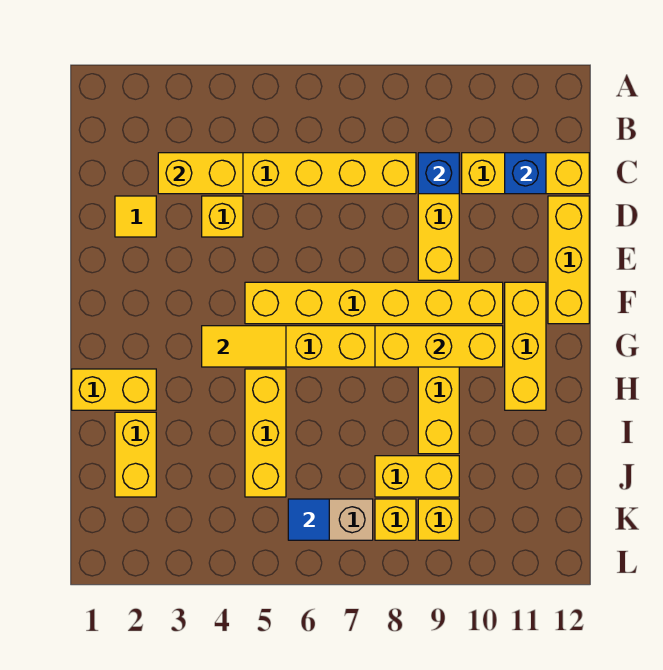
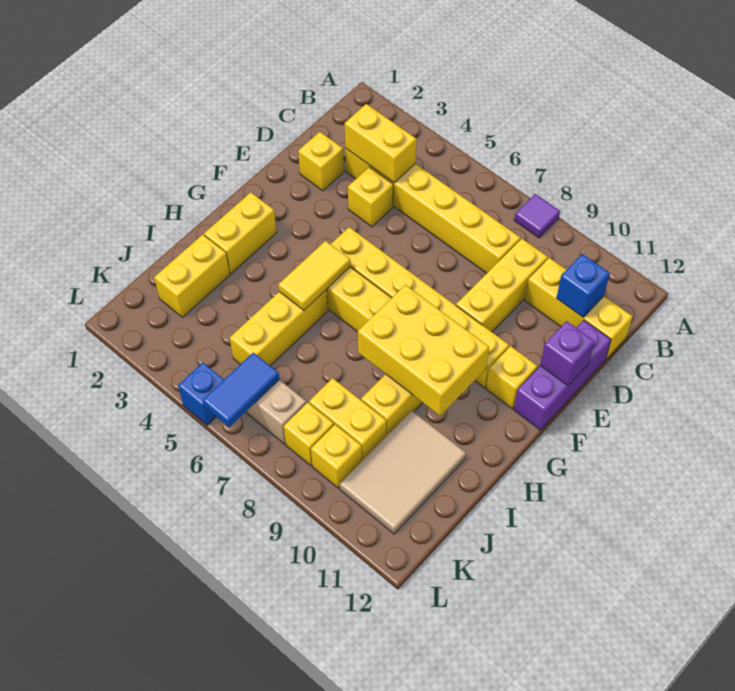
none -> purple tile A8 level 1
blue brick C9 level 2 -> blue brick L5 level 1
yellow tile D2 level 1 -> yellow brick D2 level 1
yellow brick D12:F12 level 1 -> purple brick D12:F12 level 1
none -> purple brick E12 level 2
yellow brick F11:H11 level 1 -> yellow brick F11 level 1
yellow tile G4:G5 level 2 -> yellow tile G5:H5 level 2
yellow brick G8:G10 level 2 -> yellow brick G8:H10 level 2
yellow brick H1:H2 level 1 -> yellow brick G2:H2 level 1
none -> tan tile I10:K11 level 1
blue tile K6 level 2 -> blue tile K6:L6 level 2

